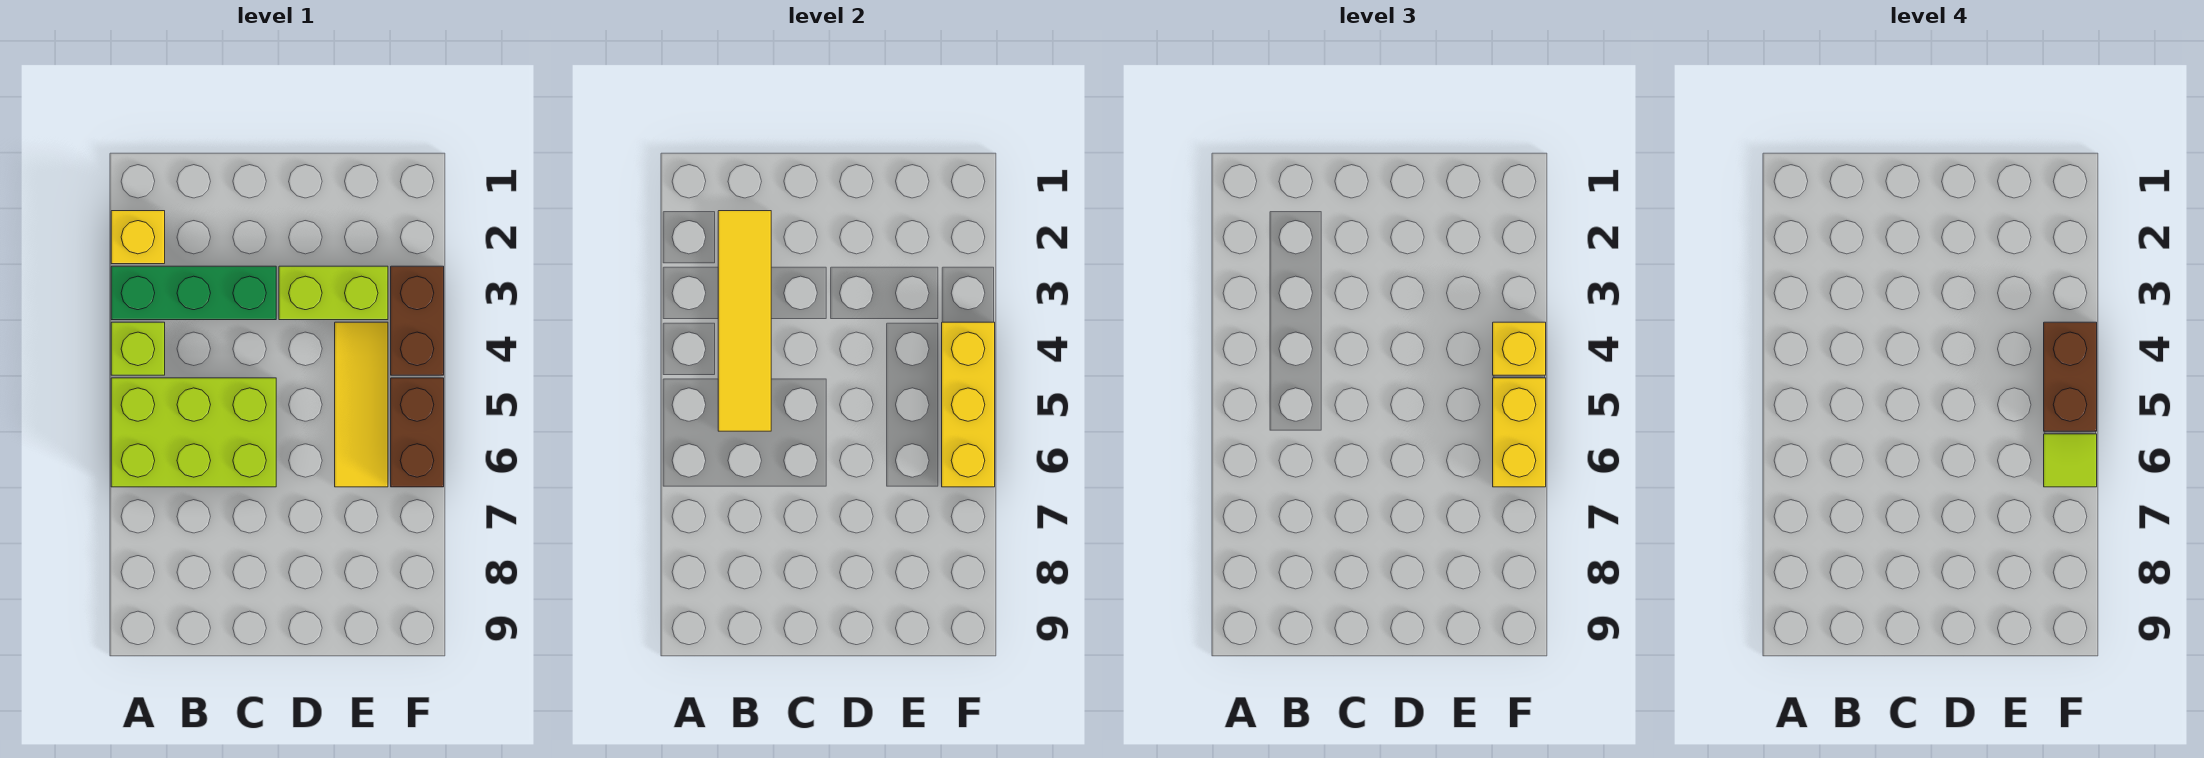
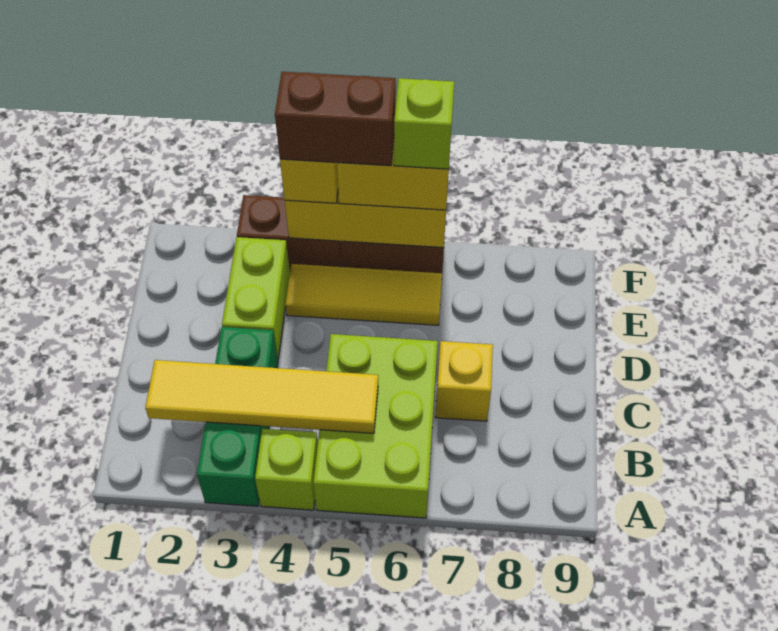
yellow brick A2 level 1 -> yellow brick C7 level 1
lime tile F6 level 4 -> lime brick F6 level 4

